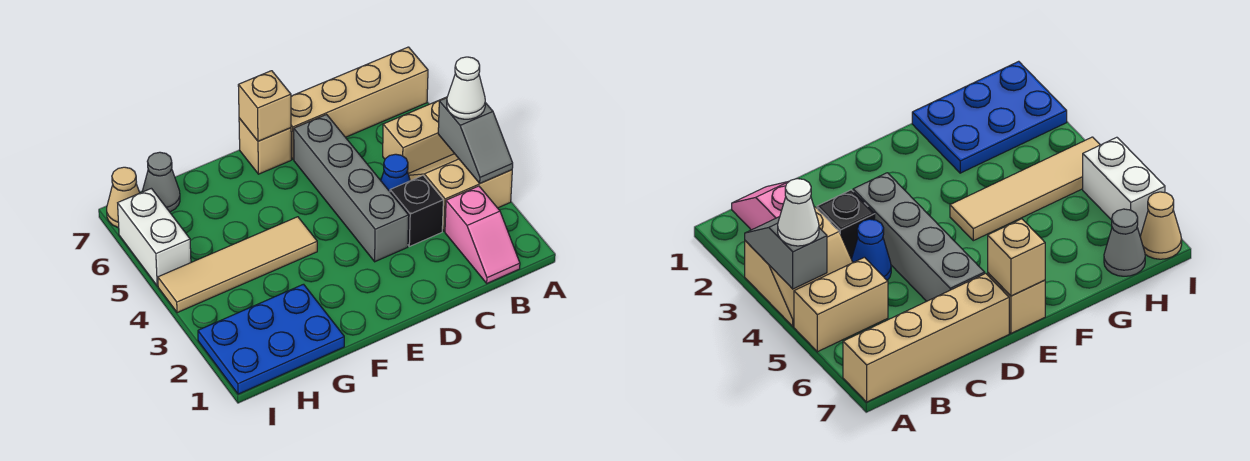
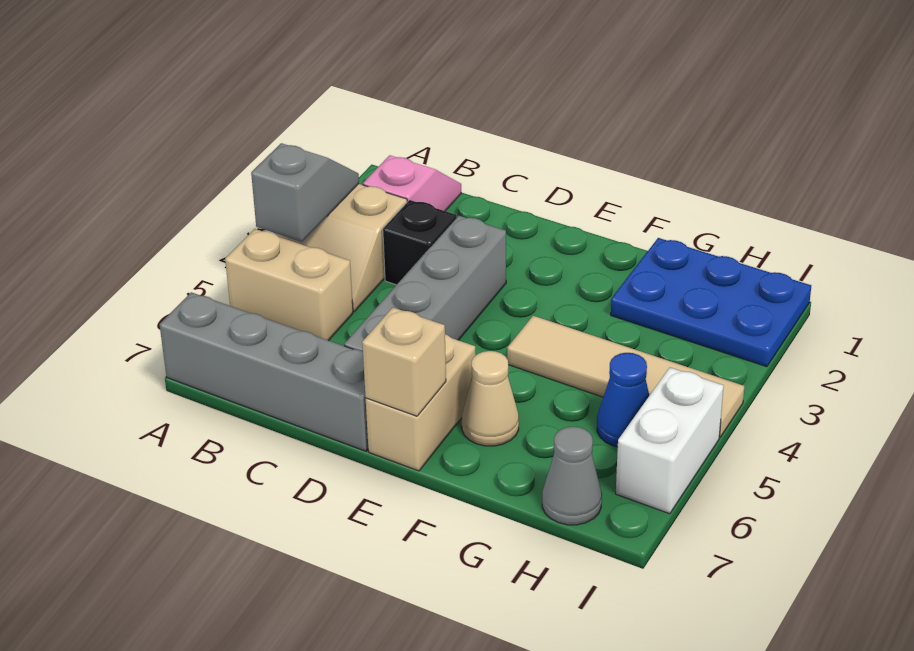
white cone A4 level 3 -> none
tan brick A7:D7 level 1 -> grey brick A7:D7 level 1
blue cone C4 level 1 -> blue cone H5 level 1
tan brick E7 level 1 -> tan brick E6:E7 level 1
tan cone I7 level 1 -> tan cone F6 level 1

